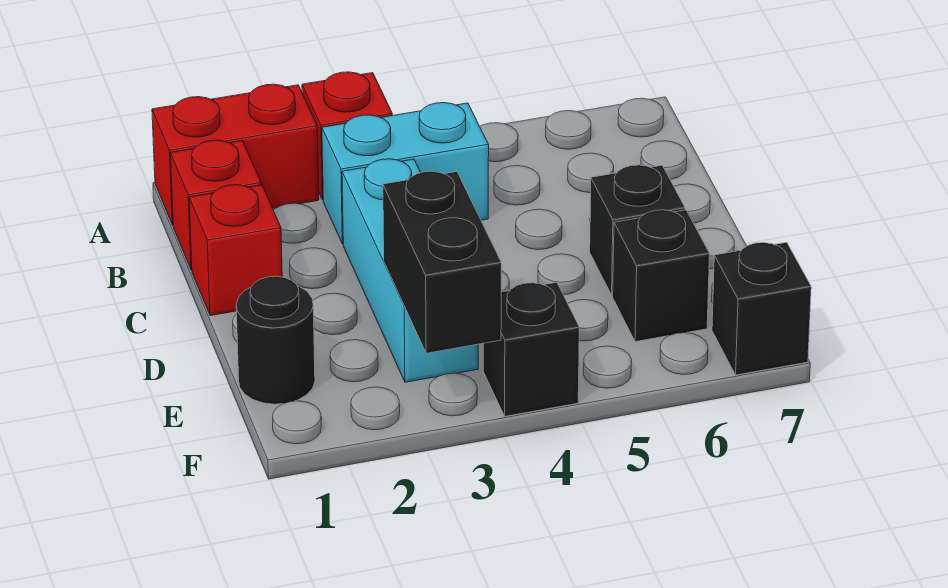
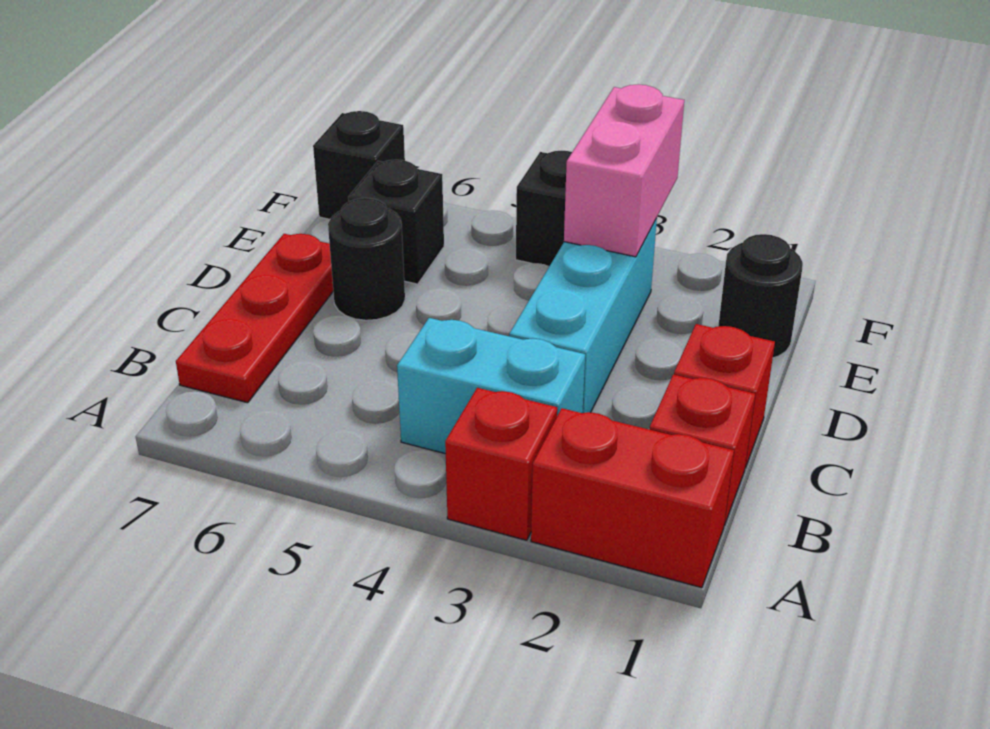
none -> red plate B7:D7 level 1
black brick D6 level 1 -> black round brick D6 level 1
black brick E3:F3 level 2 -> pink brick E3:F3 level 2

